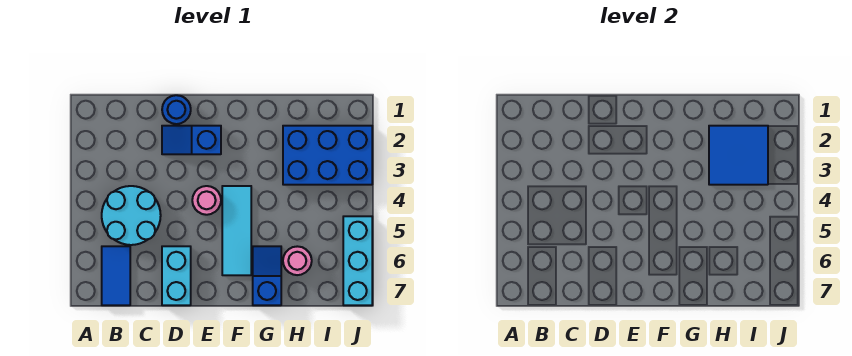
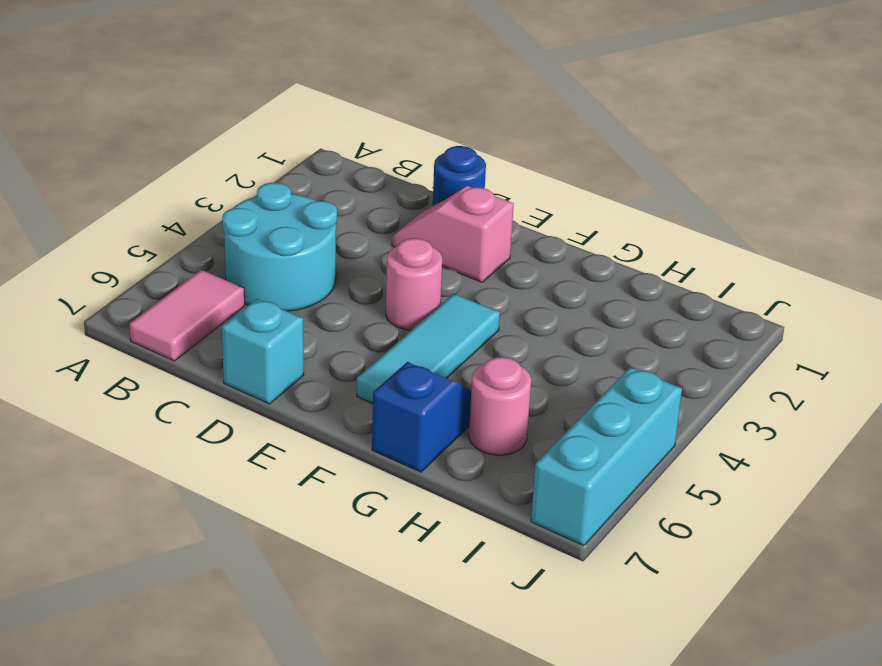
blue tile B6:B7 level 1 -> pink tile B6:B7 level 1
blue slope D2:E2 level 1 top E -> pink slope D2:E2 level 1 top E
cyan brick D6:D7 level 1 -> cyan brick D7 level 1
blue brick H2:J3 level 1 -> none
blue tile H2:I3 level 2 -> none

